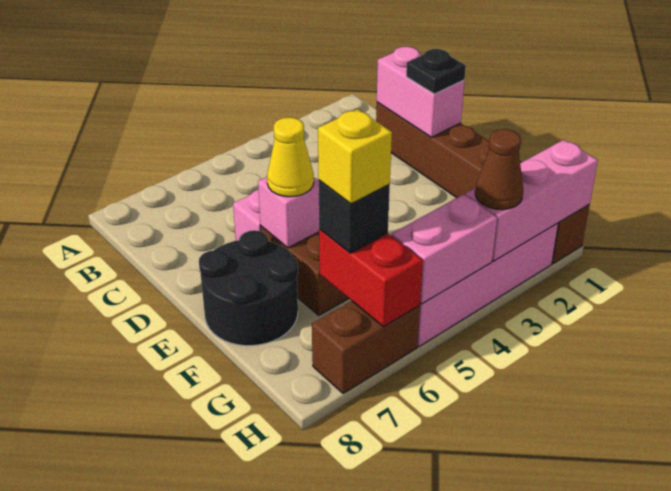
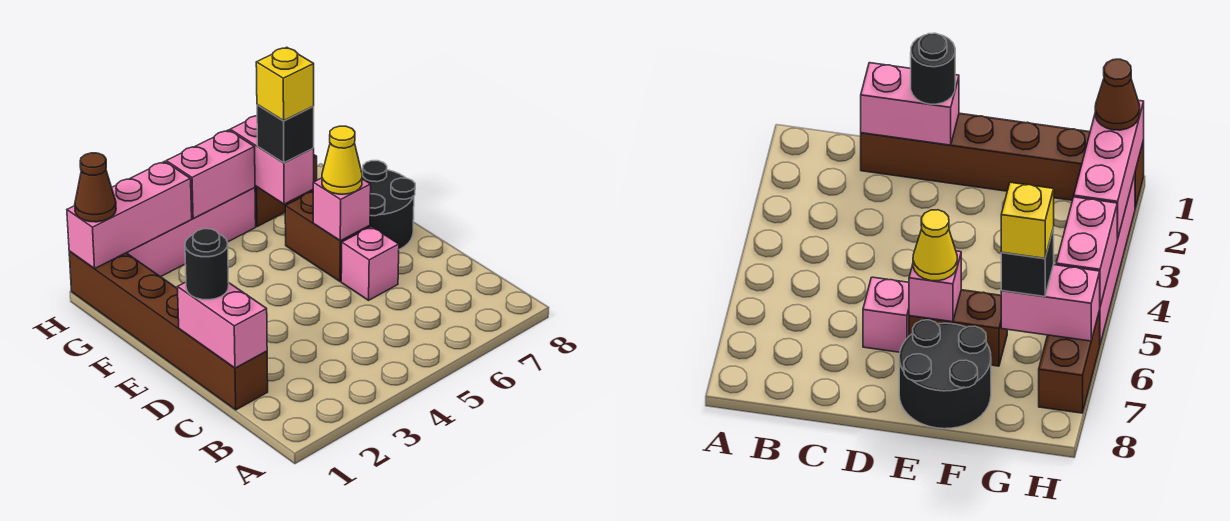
black plate D1 level 3 -> black round brick D1 level 3
red brick G6:H6 level 2 -> pink brick G6:H6 level 2
brown cone H3 level 3 -> brown cone H1 level 3

